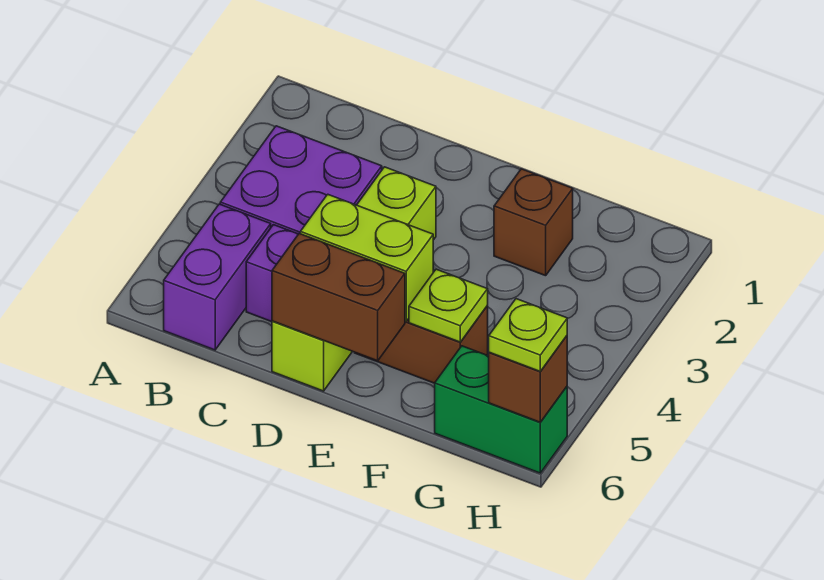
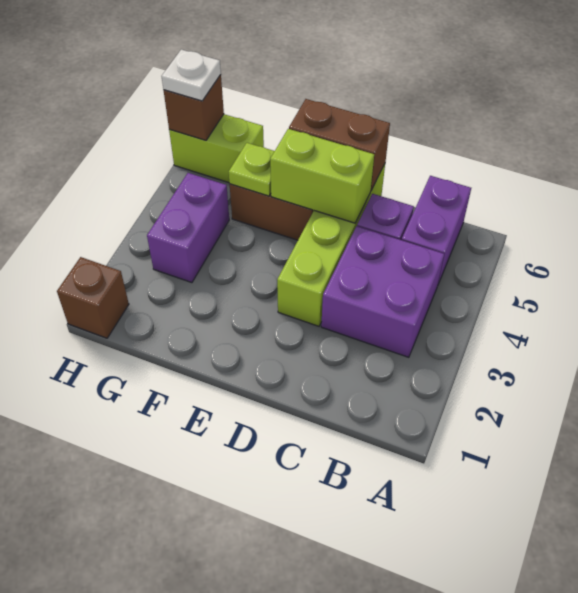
brown brick F2 level 1 -> brown brick H1 level 1
none -> purple brick G3:G4 level 1
green brick G6:H6 level 1 -> lime brick G6:H6 level 1
lime plate H6 level 3 -> white plate H6 level 3

